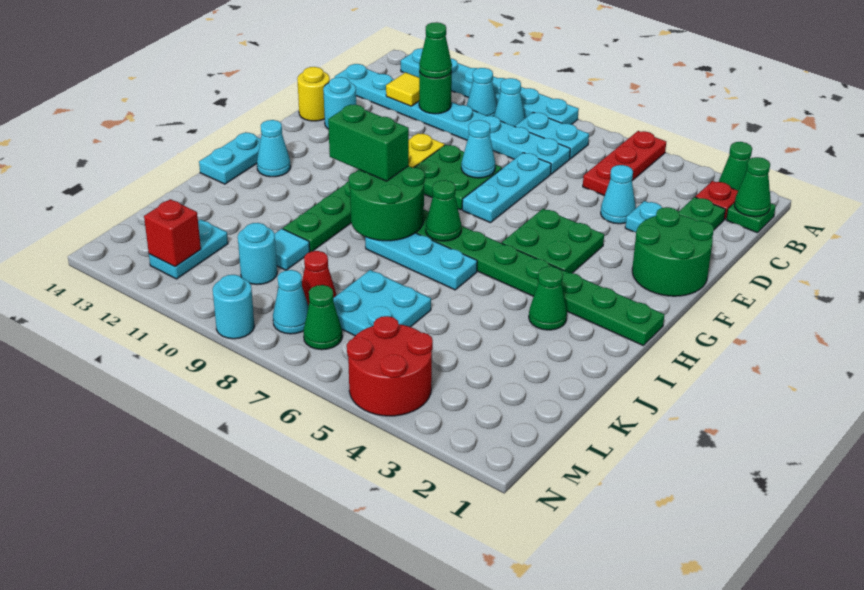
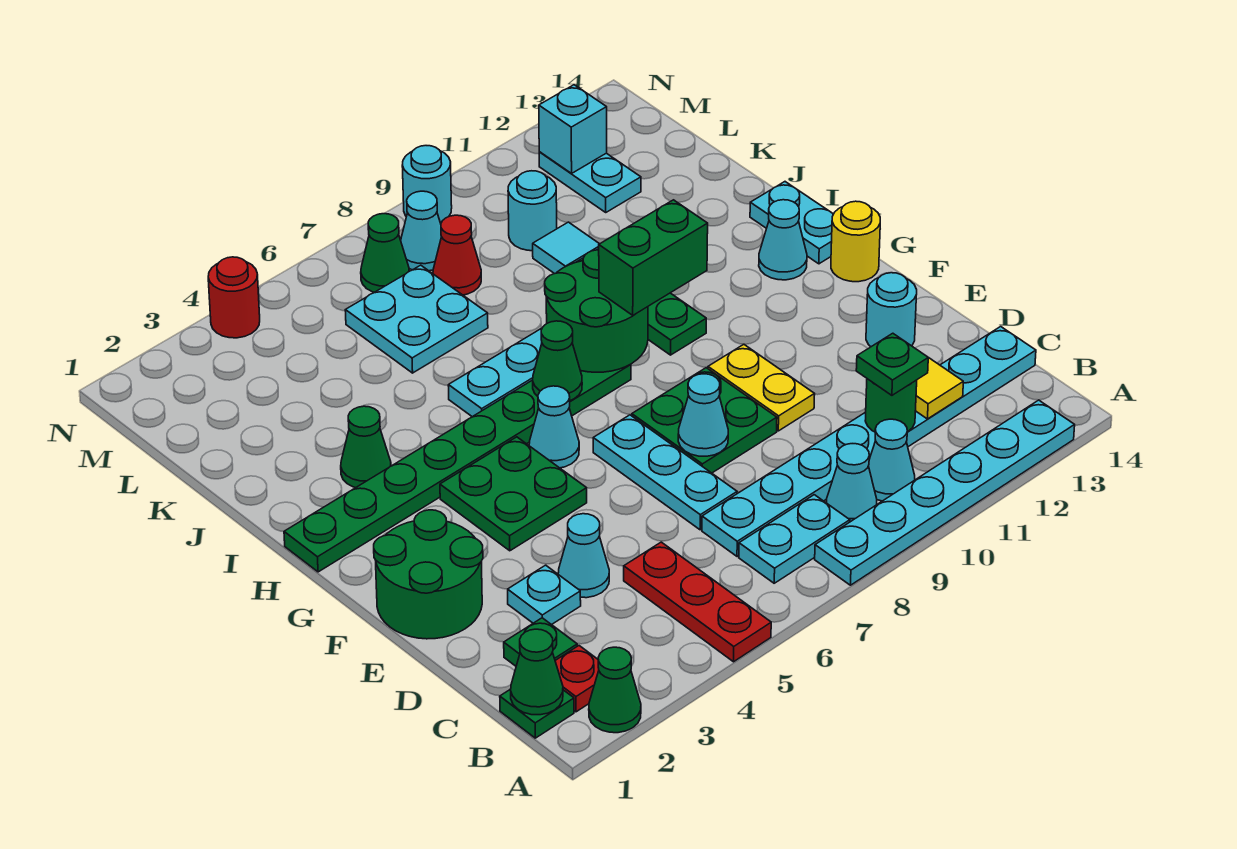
green cone C11 level 3 -> green plate C11 level 3
yellow round brick E14 level 1 -> yellow round brick G14 level 1
none -> cyan cone G6 level 1
red round brick M4:N5 level 1 -> red round brick N4 level 1
red brick M12 level 2 -> cyan brick M12 level 2

